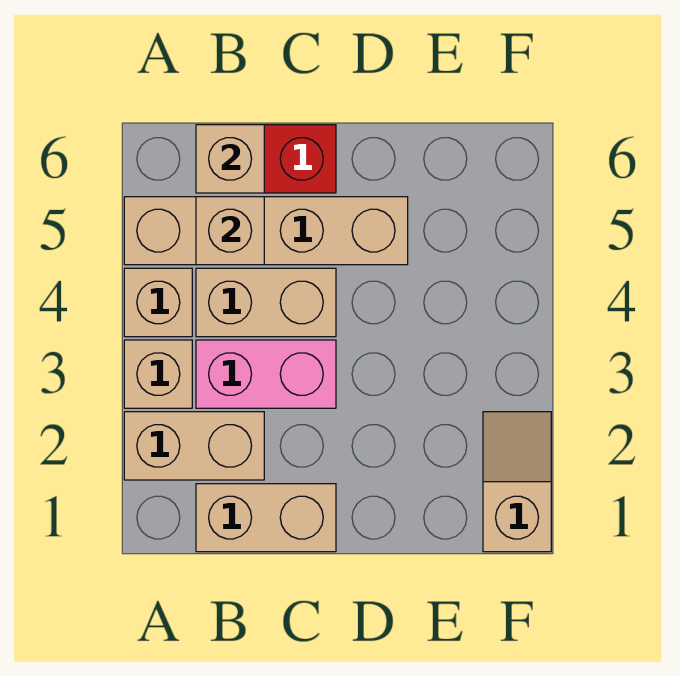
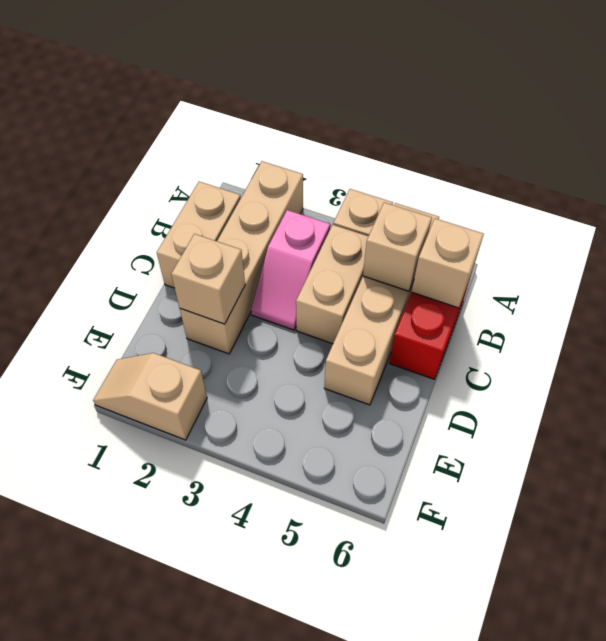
tan brick A2:B2 level 1 -> tan brick A2:D2 level 1
tan brick A3 level 1 -> tan brick D2 level 2
pink brick B3:C3 level 1 -> pink slope B3:C3 level 1 top B
tan slope F1:F2 level 1 top 1 -> tan slope F1:F2 level 1 top 2

